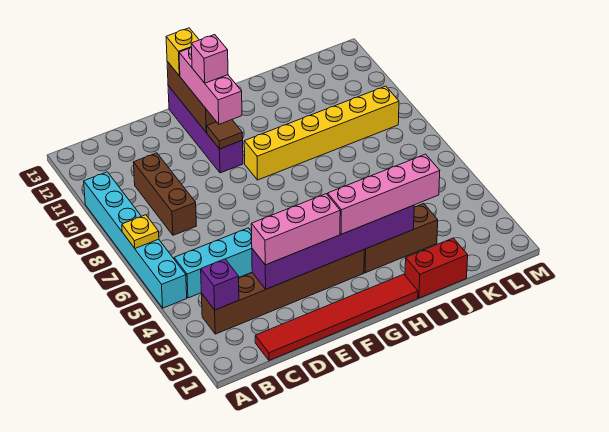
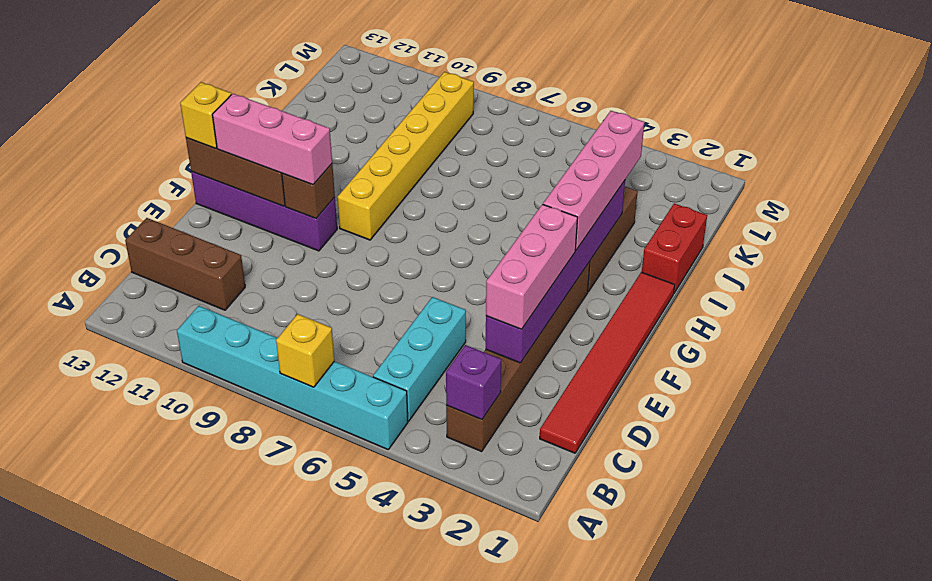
yellow plate A7 level 2 -> yellow brick A7 level 2
brown brick C8:C10 level 1 -> brown brick C11:C13 level 1
brown tile F10 level 2 -> brown brick F10 level 2
pink brick F11 level 4 -> none

